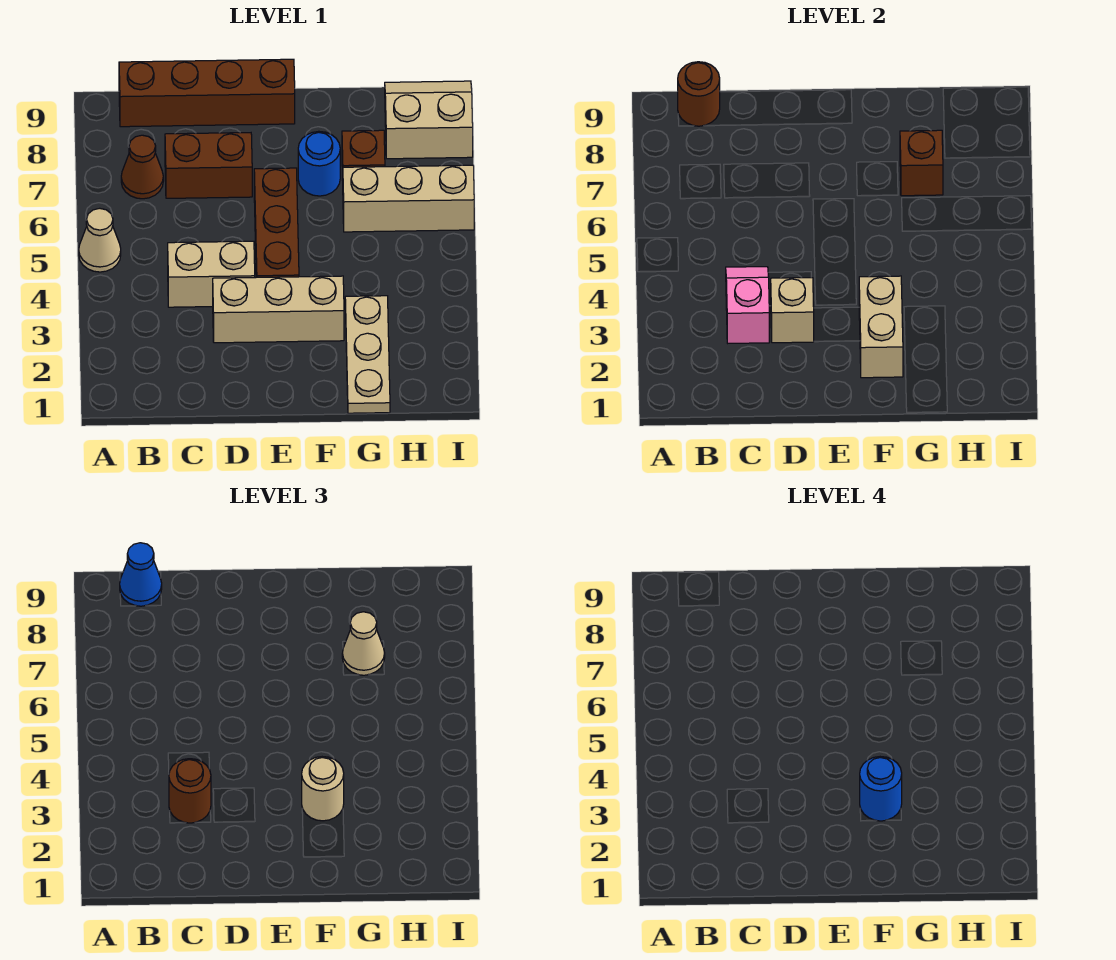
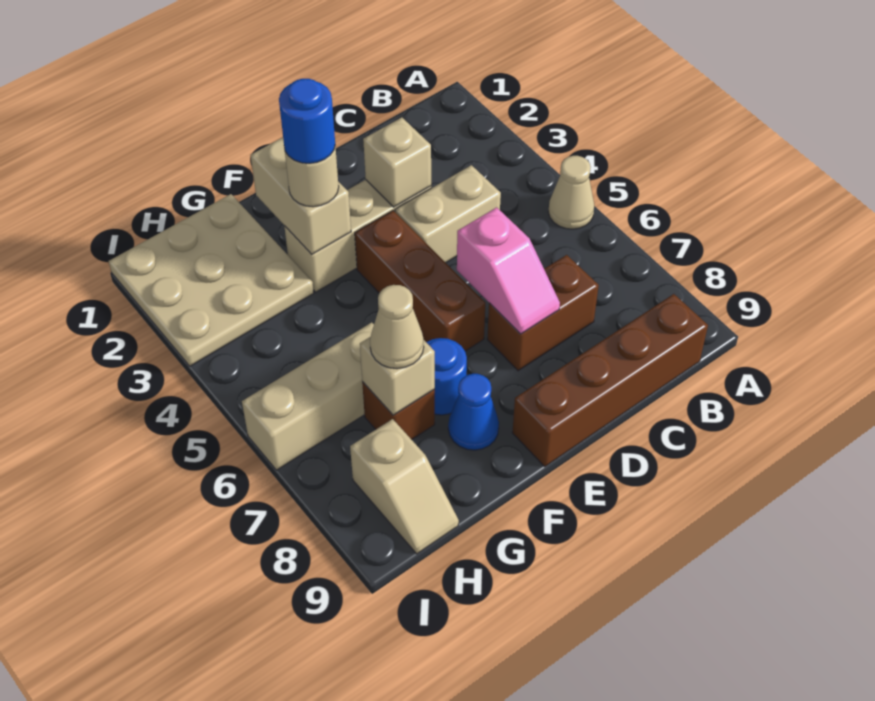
brown cone B7 level 1 -> none
brown round brick B9 level 2 -> none
blue cone B9 level 3 -> blue cone F8 level 1
pink slope C3:C4 level 2 top 3 -> pink slope D6:D7 level 2 top 6
brown round brick C3 level 3 -> none
tan plate G1:G3 level 1 -> tan plate G1:I3 level 1
brown brick G7 level 2 -> tan brick G7 level 2
tan slope H8:I9 level 1 top 8 -> tan slope H8:H9 level 1 top 8

